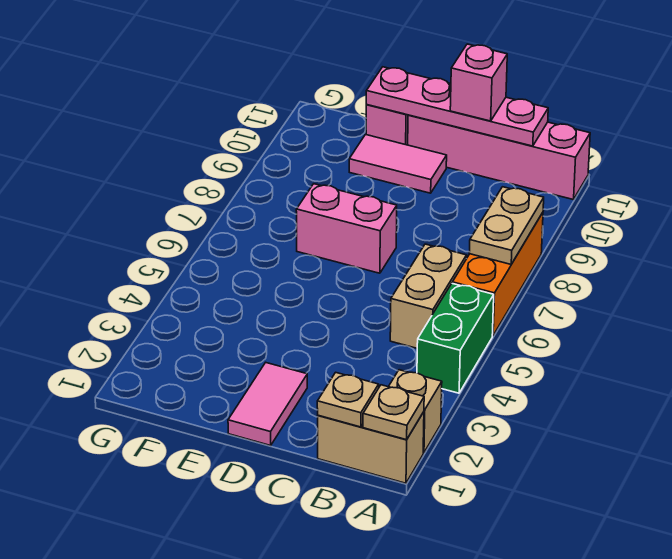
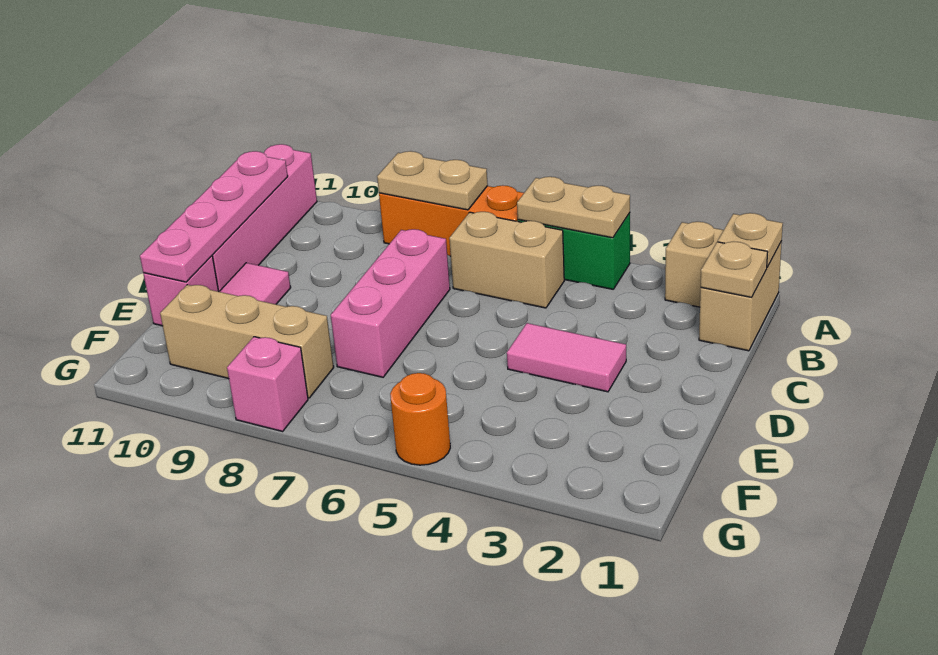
none -> tan plate A4:A5 level 2
pink brick C11 level 3 -> pink brick G8 level 1
pink tile D1:D2 level 1 -> pink tile D3:D4 level 1
pink brick D7:E7 level 1 -> pink brick C7:E7 level 1
none -> tan brick F8:F10 level 1
none -> orange round brick G5 level 1

